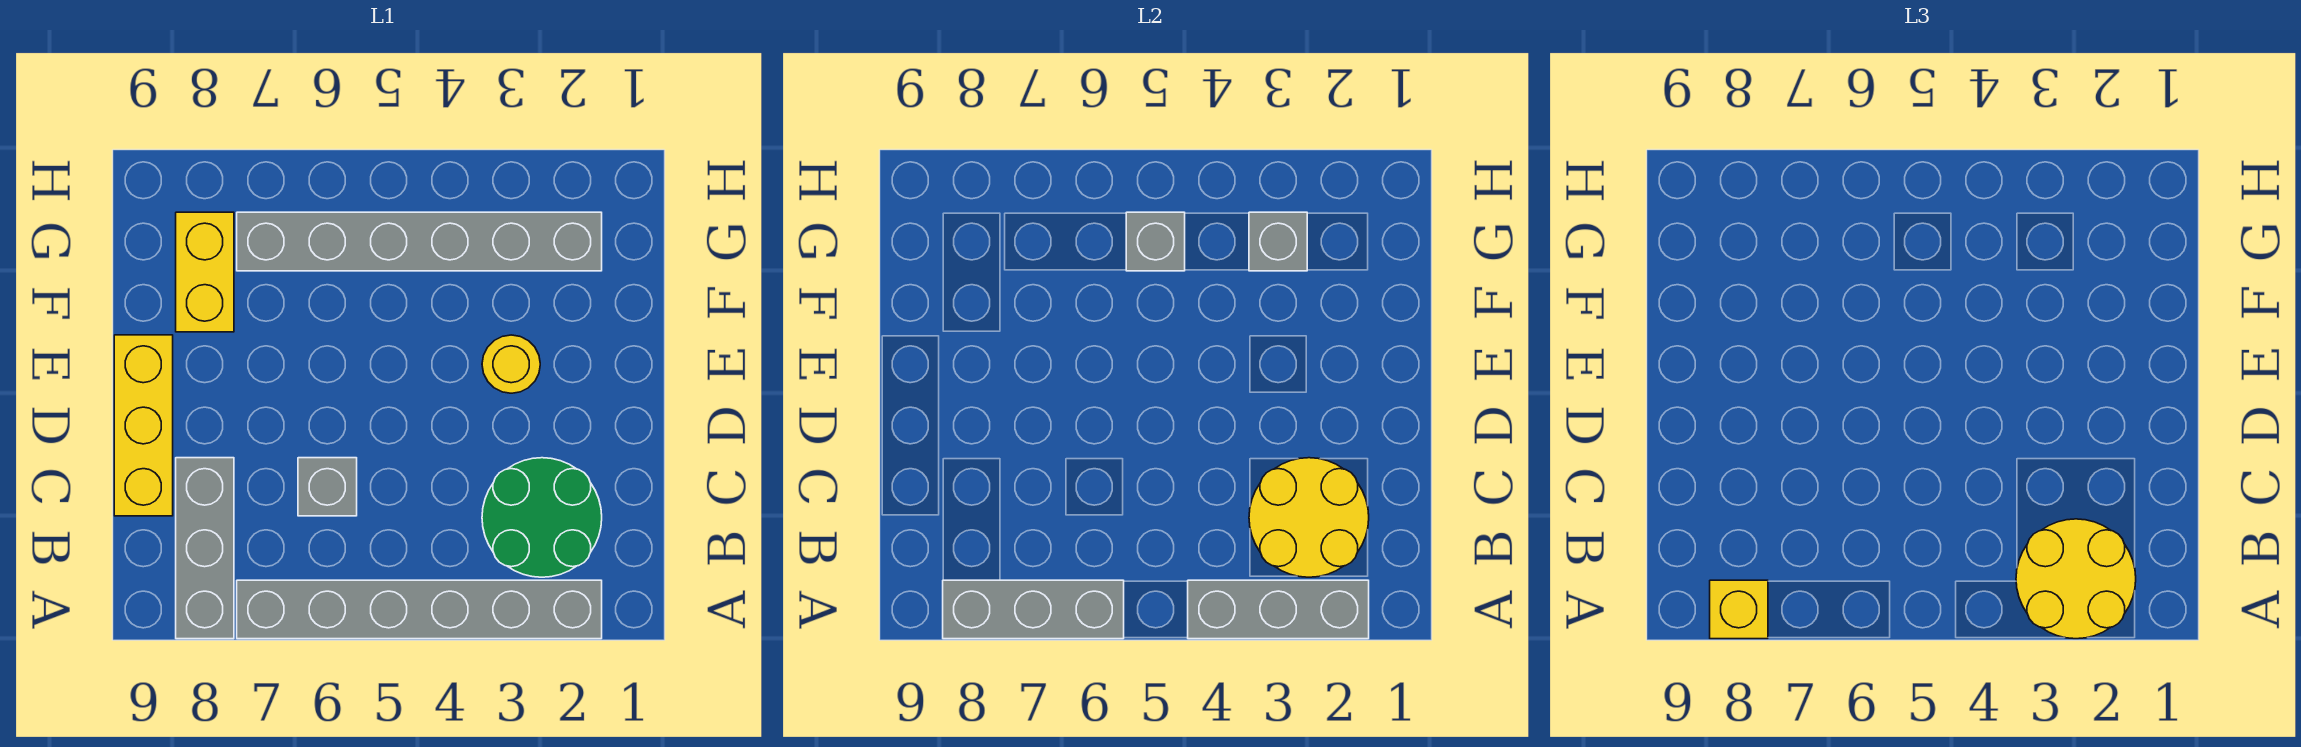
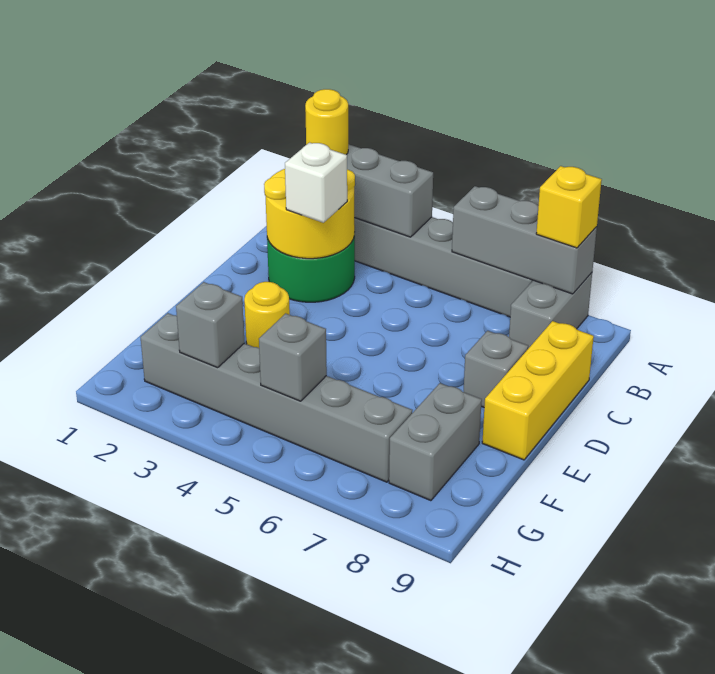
yellow round brick A2:B3 level 3 -> yellow round brick A2 level 3
grey brick A8:C8 level 1 -> grey brick A8:B8 level 1
none -> white brick C3 level 3
grey brick C6 level 1 -> grey brick D8 level 1
yellow brick F8:G8 level 1 -> grey brick F8:G8 level 1

